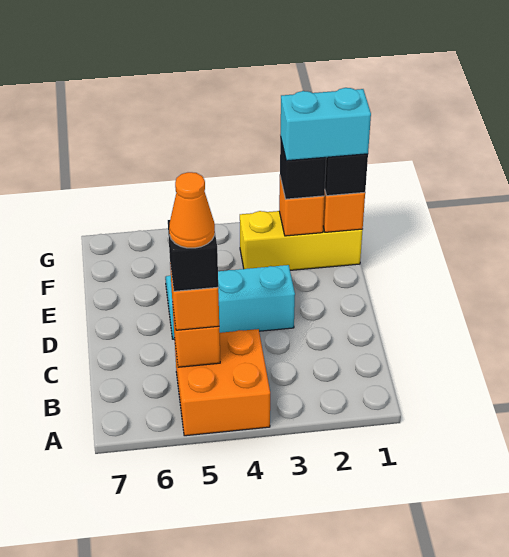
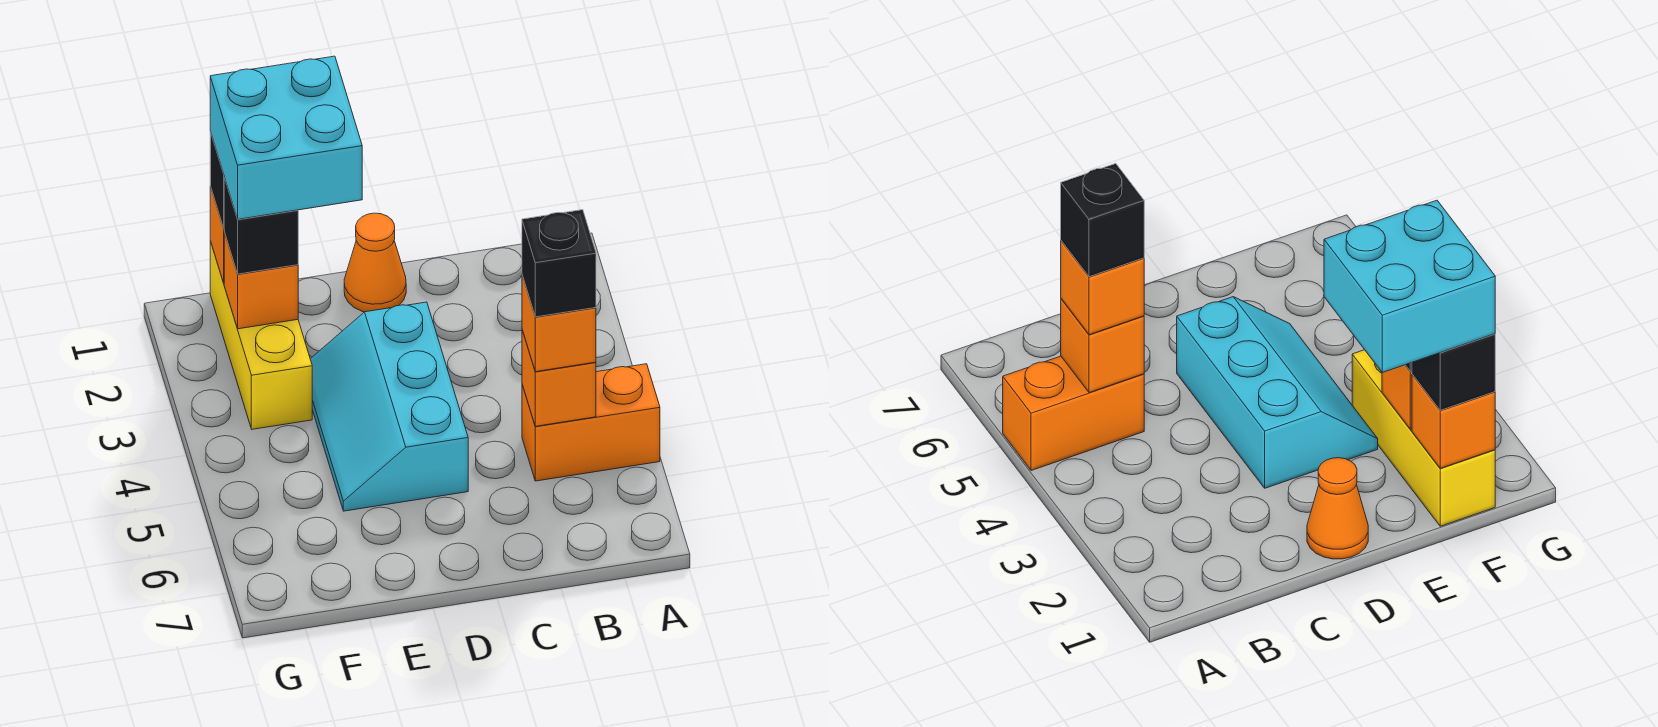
orange brick A4:B5 level 1 -> orange brick A5:B5 level 1
orange cone B5 level 5 -> orange cone D1 level 1
cyan brick F1:F2 level 4 -> cyan brick E1:F2 level 4

